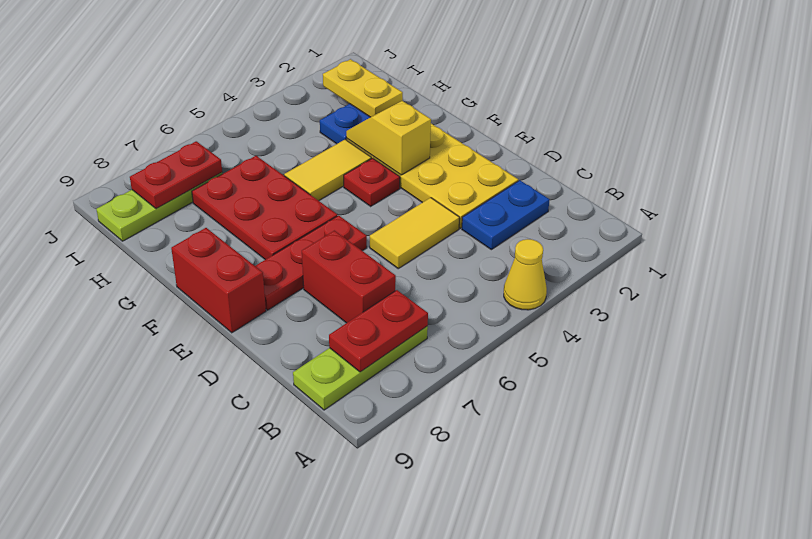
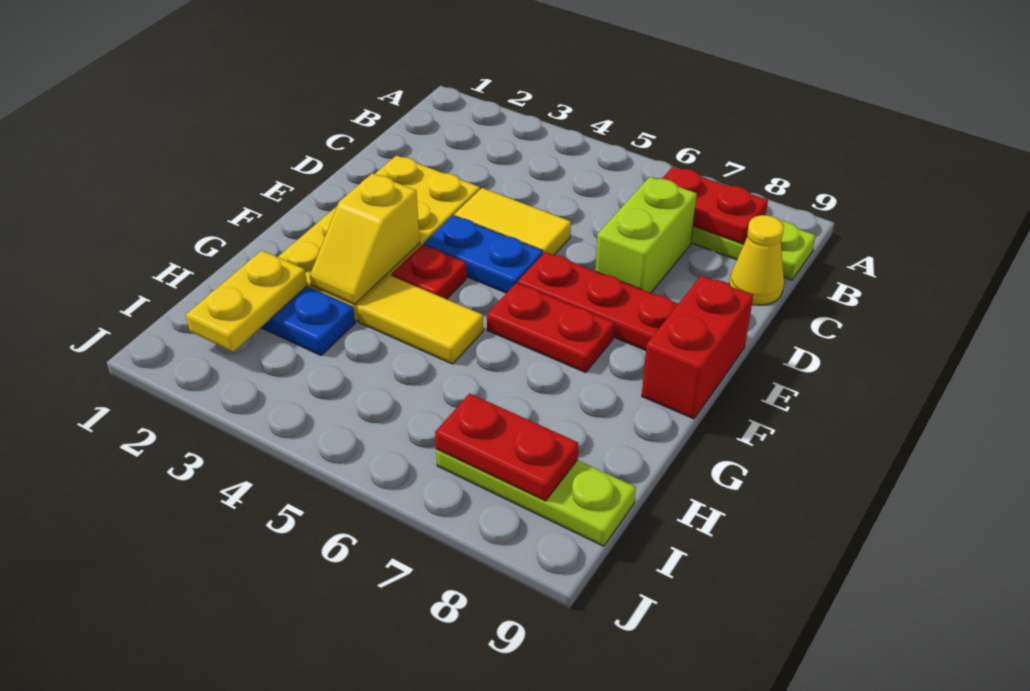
yellow cone A4 level 1 -> yellow cone C9 level 1
blue plate C2:C3 level 1 -> blue plate E4:E5 level 1
red brick C7:D7 level 1 -> lime brick C7:D7 level 1
red plate F6:H7 level 1 -> red plate F6:F7 level 1

